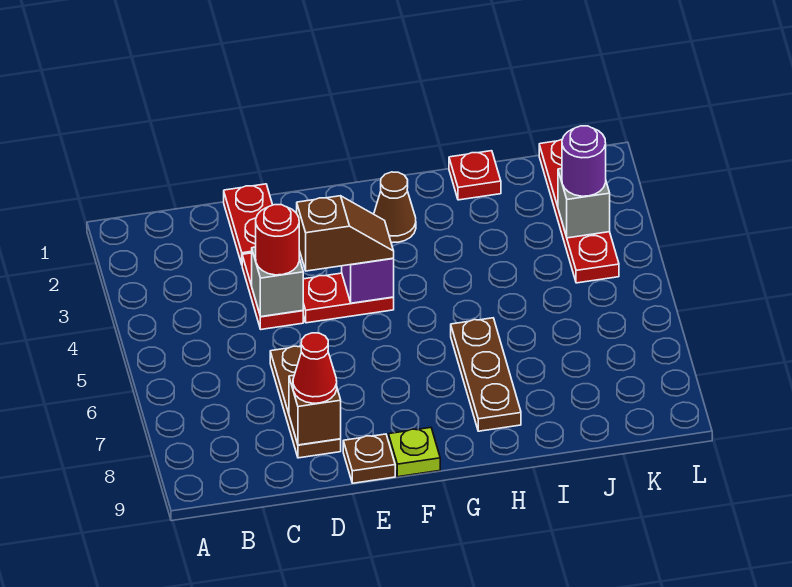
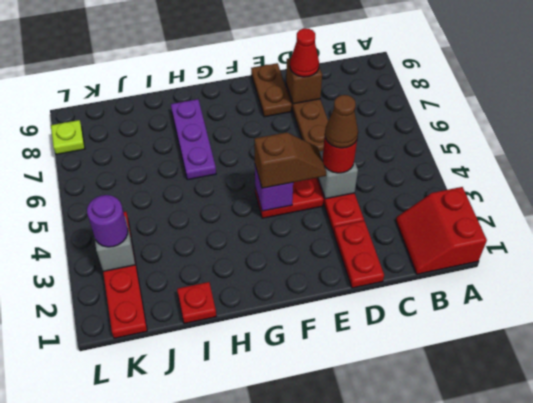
none -> red slope A1:B2 level 1 top A
brown slope E4:F4 level 3 top E -> brown slope E4:F4 level 3 top F
brown plate E9 level 1 -> brown plate E8:E9 level 1
lime plate F9 level 1 -> lime plate L8 level 1
brown cone G2 level 1 -> brown cone D4 level 4
brown plate H6:H8 level 1 -> purple plate H6:H8 level 1

